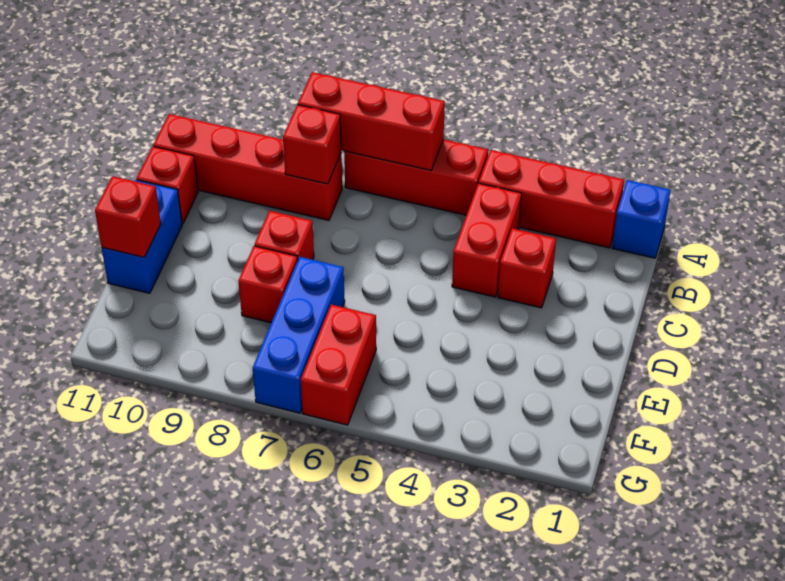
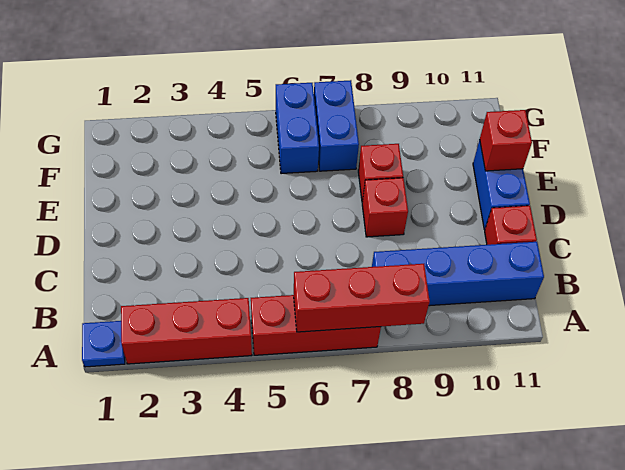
blue brick A1 level 1 -> blue plate A1 level 1
red brick B4:C4 level 1 -> none
red brick B8:B11 level 1 -> blue brick B8:B11 level 1
red brick B8 level 2 -> none
red brick C3 level 1 -> none
blue brick E7:G7 level 1 -> blue brick F7:G7 level 1
red brick F6:G6 level 1 -> blue brick F6:G6 level 1

